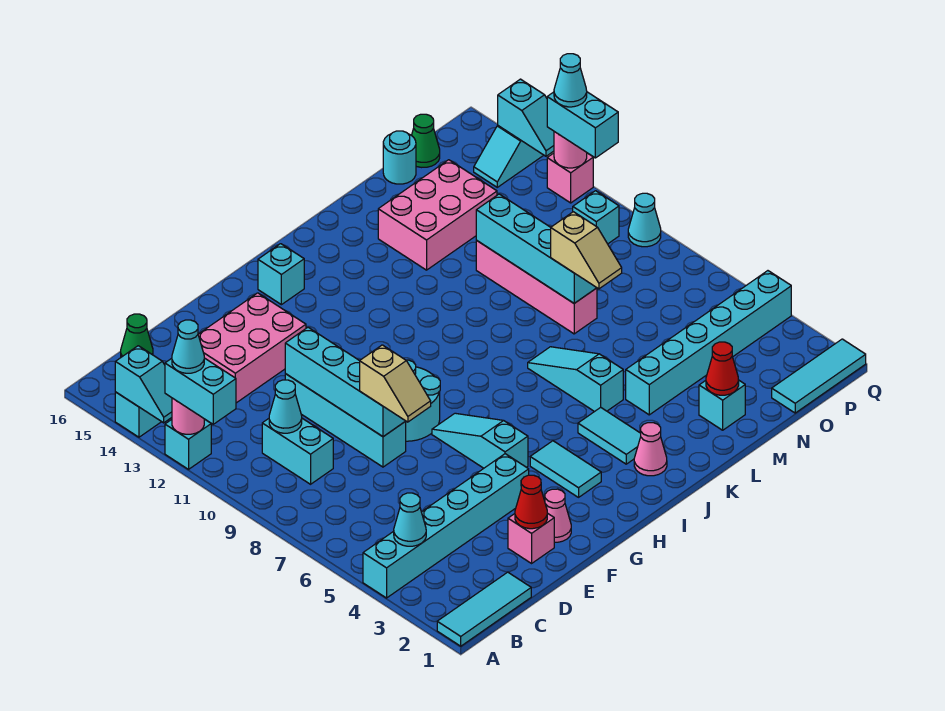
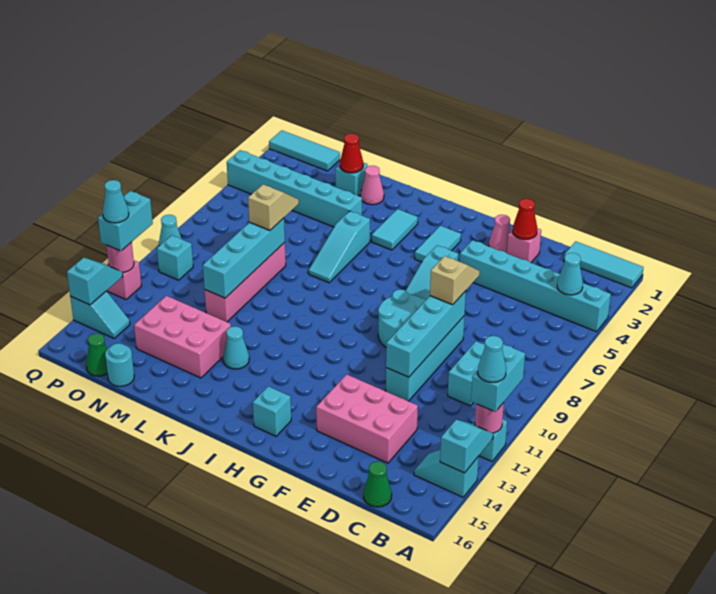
cyan cone C10 level 2 -> cyan cone K13 level 1
pink cone J2 level 1 -> pink cone L2 level 1

